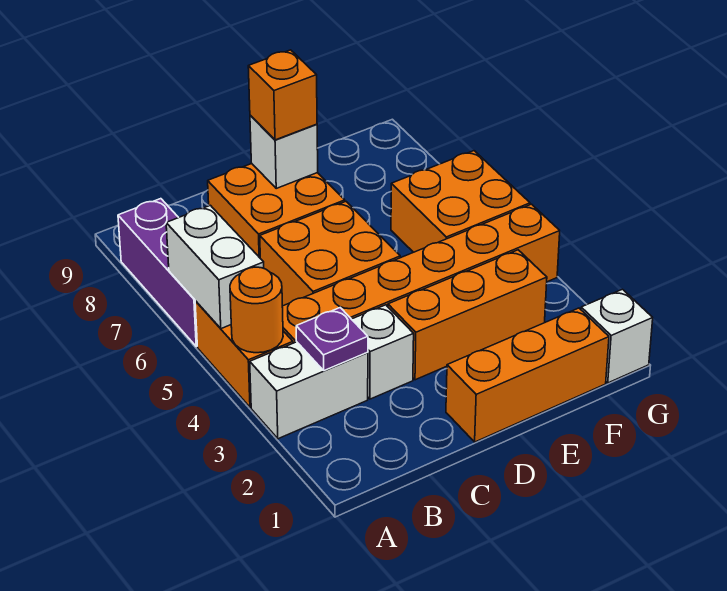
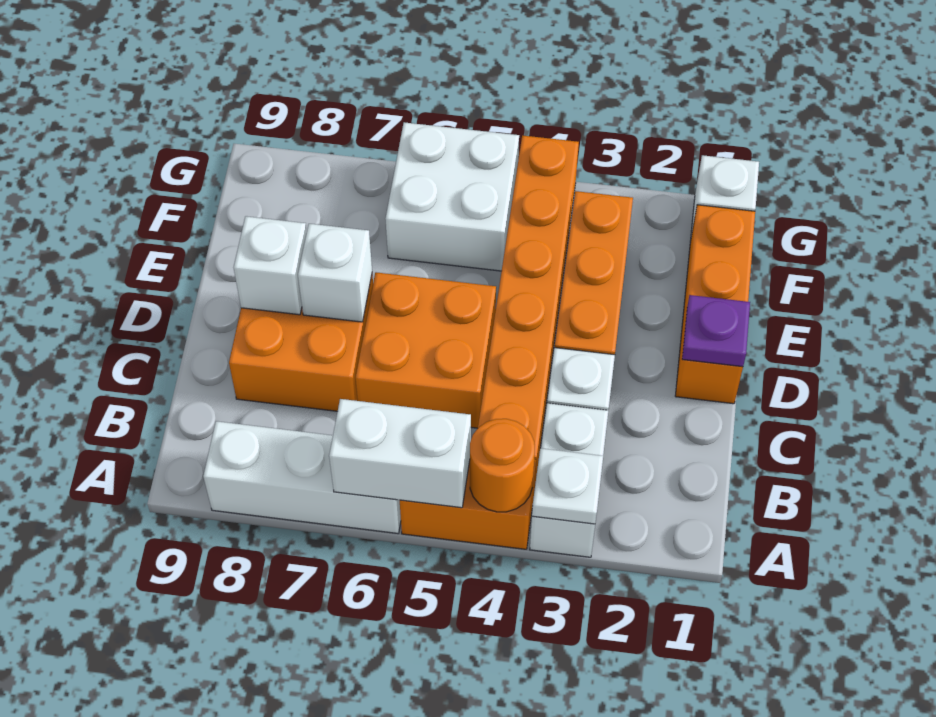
none -> white plate A3 level 2
purple brick A6:A8 level 1 -> white brick A6:A8 level 1
purple plate B3 level 2 -> purple plate D1 level 2
none -> white brick D7 level 2
orange brick D8 level 3 -> none
orange brick F5:G6 level 1 -> white brick F5:G6 level 1

